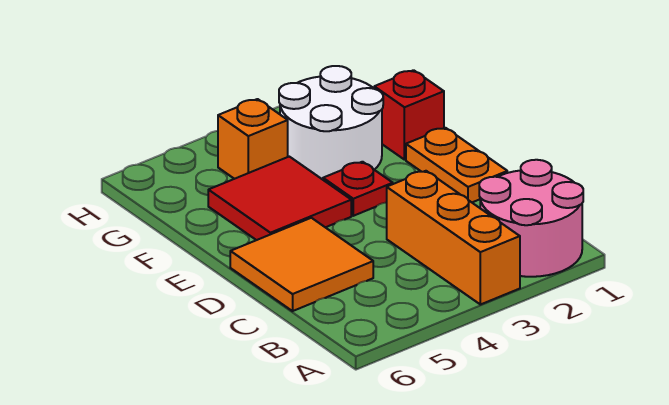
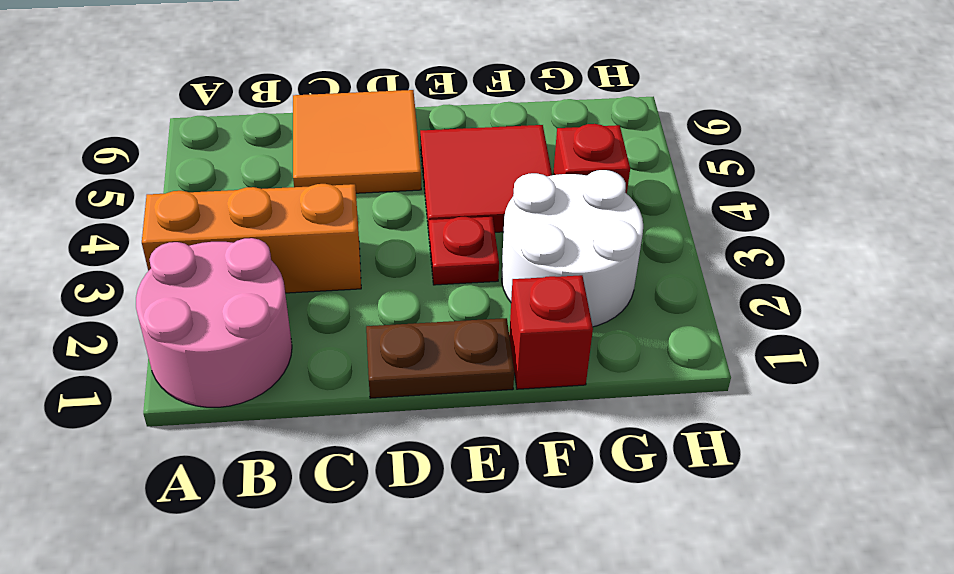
orange plate D1:E1 level 1 -> brown plate D1:E1 level 1
orange brick G4 level 1 -> red brick G4 level 1

